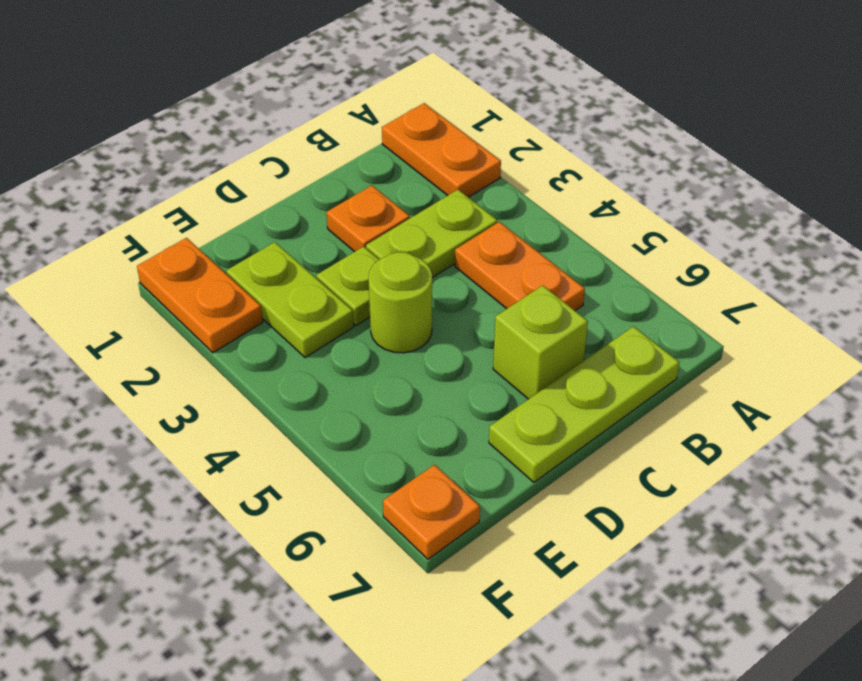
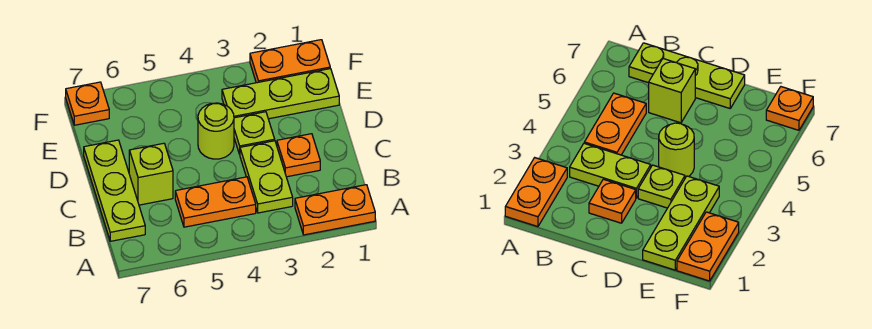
lime plate E2:E3 level 1 -> lime plate E1:E3 level 1

